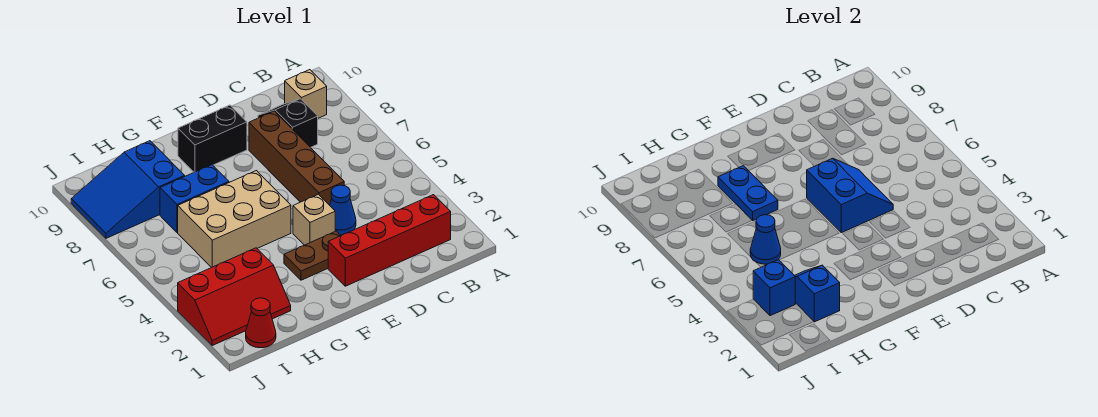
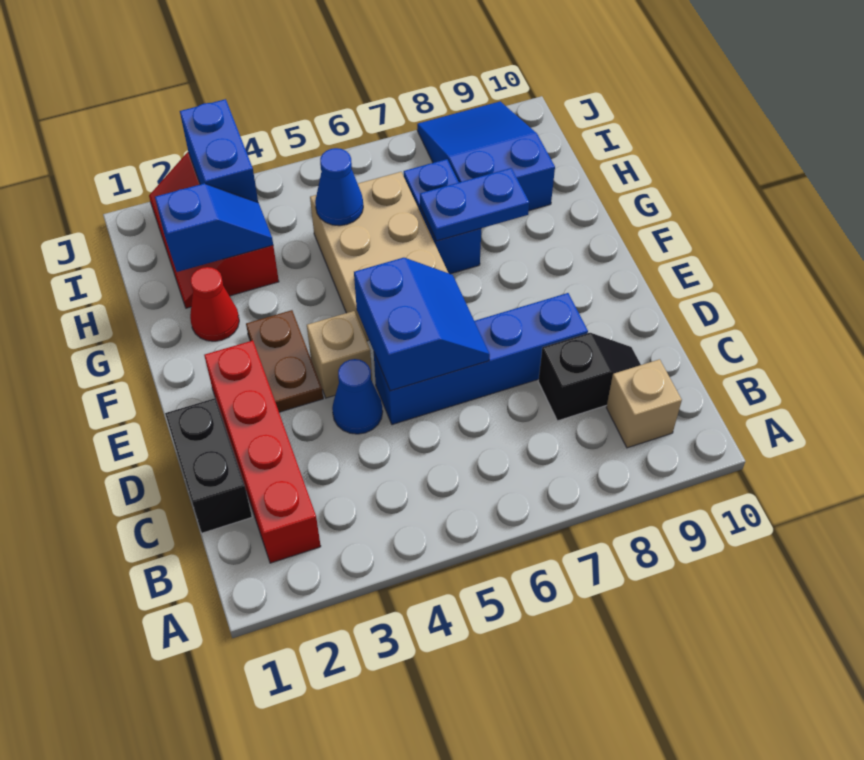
brown brick D5:D8 level 1 -> blue brick D5:D8 level 1
blue slope D5:E6 level 2 top E -> blue slope D5:E6 level 2 top 5
black brick E9:F9 level 1 -> black brick C1:D1 level 1
red cone I1 level 1 -> red cone G2 level 1
blue brick I3 level 2 -> blue brick I3:J3 level 2

